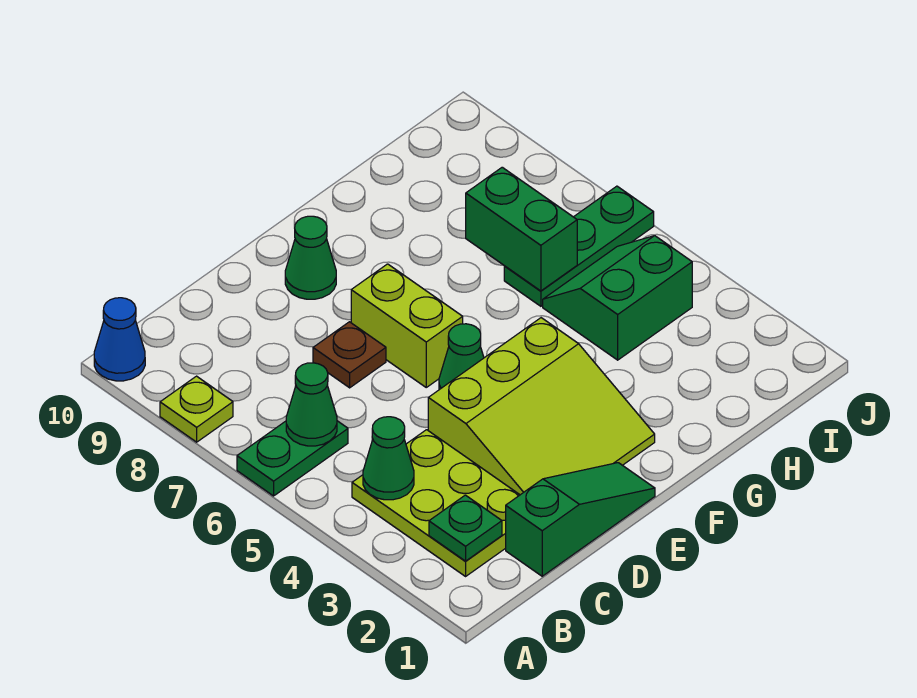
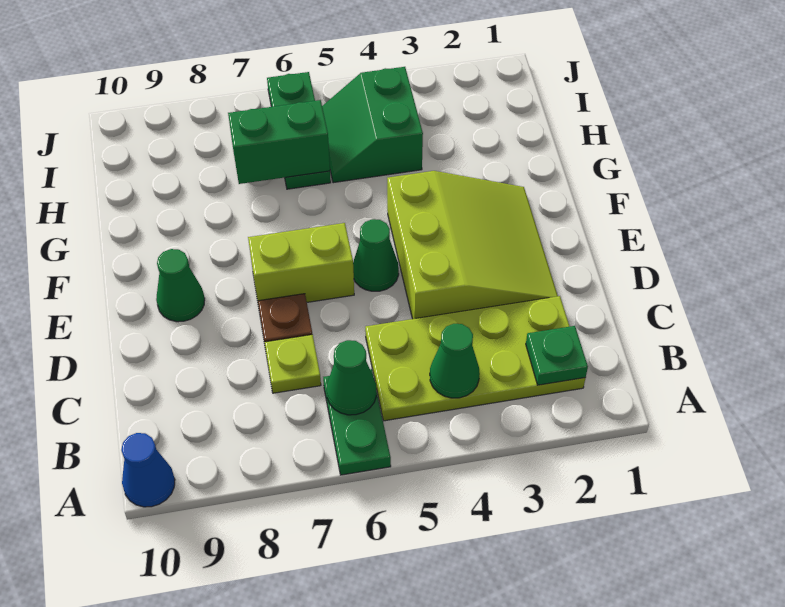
lime plate A8 level 1 -> lime plate C7 level 1
lime plate B2:C4 level 1 -> lime plate B2:C5 level 1
green slope C1:E1 level 1 top C -> none

